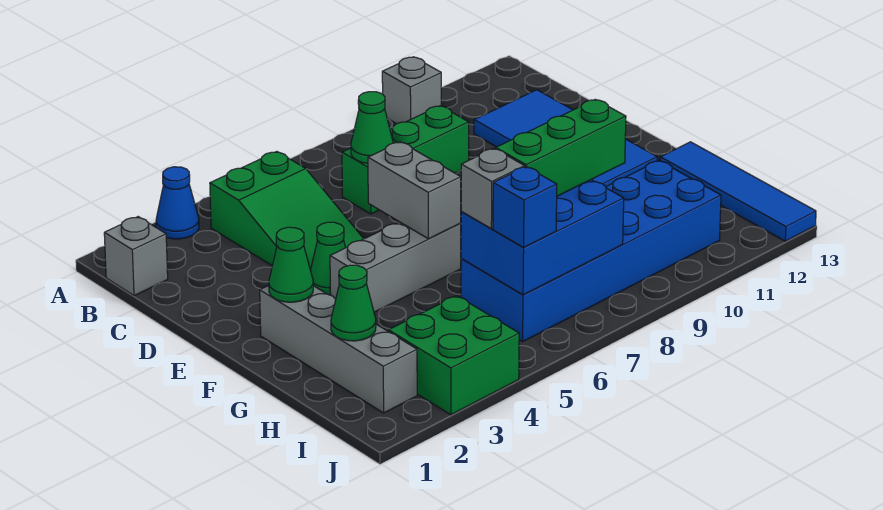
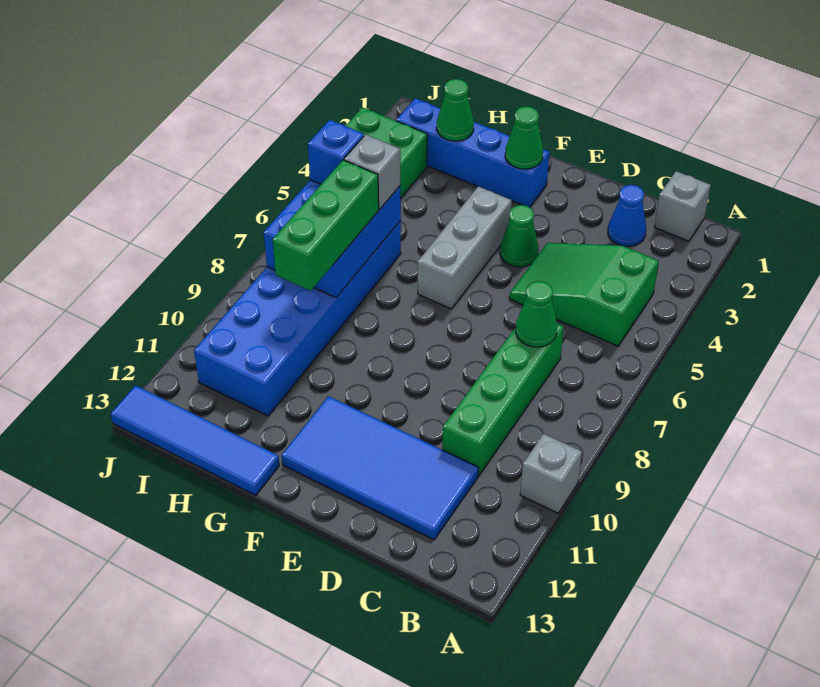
blue cone A3 level 1 -> blue cone C2 level 1
green brick C7:C9 level 1 -> green brick C7:C10 level 1
grey brick E6:F6 level 2 -> none
grey brick F2:I2 level 1 -> blue brick F2:I2 level 1

